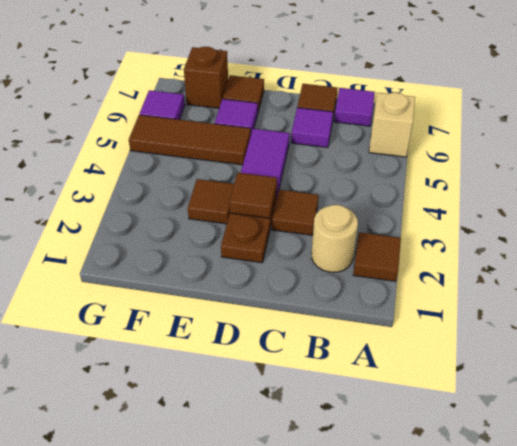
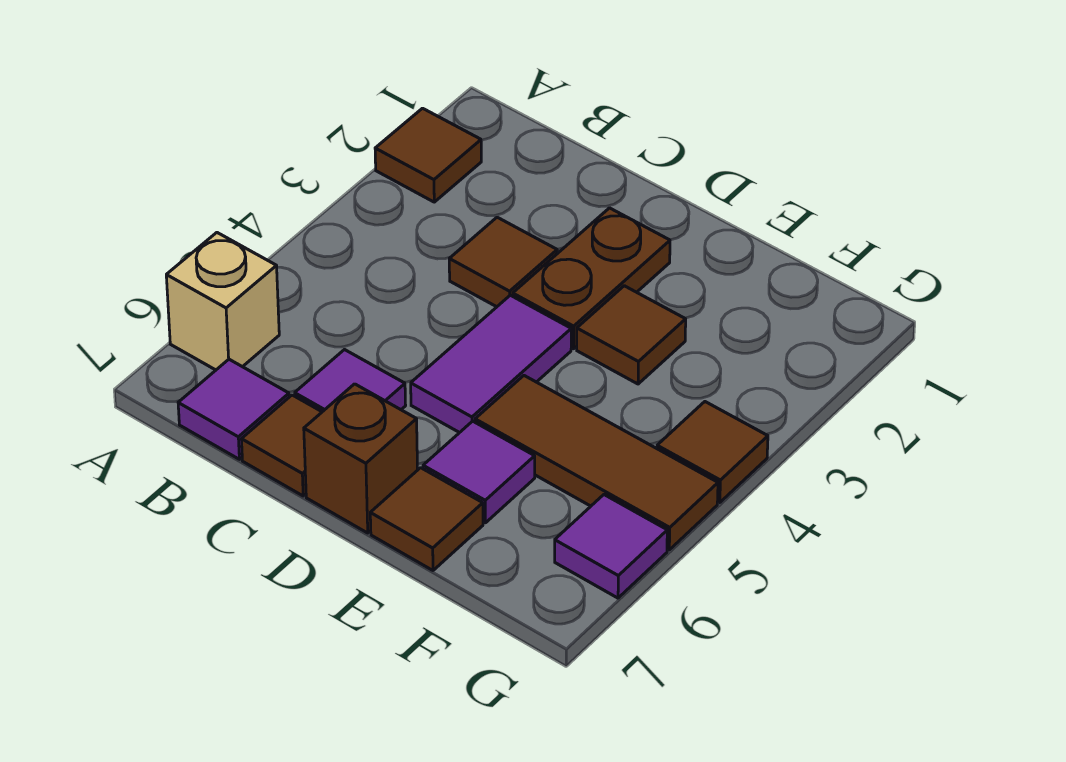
tan round brick B2 level 1 -> none
brown tile D3 level 2 -> brown tile G4 level 1
brown brick F7 level 1 -> brown brick D7 level 1

